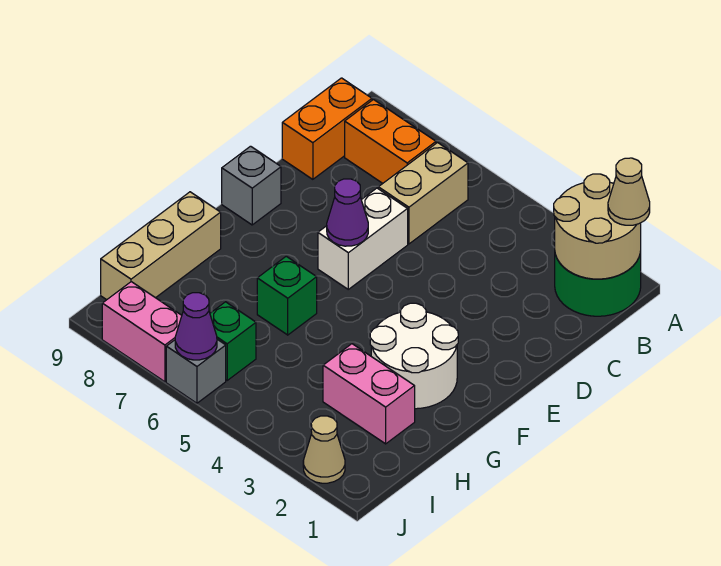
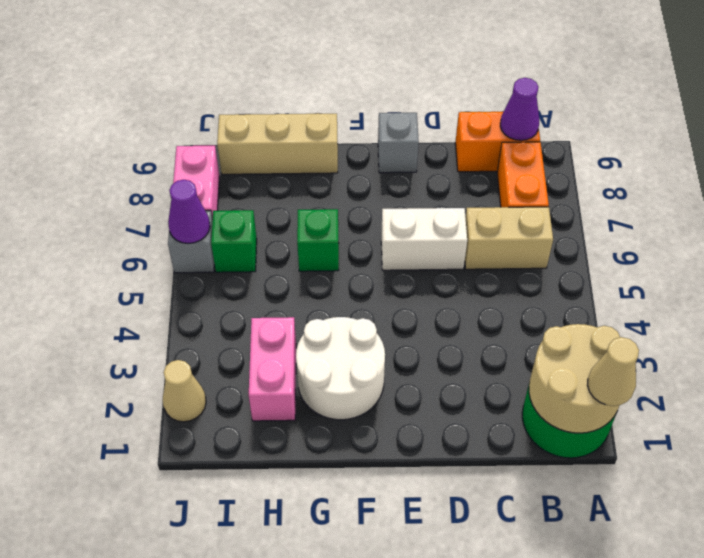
purple cone E6 level 2 -> purple cone B9 level 2

